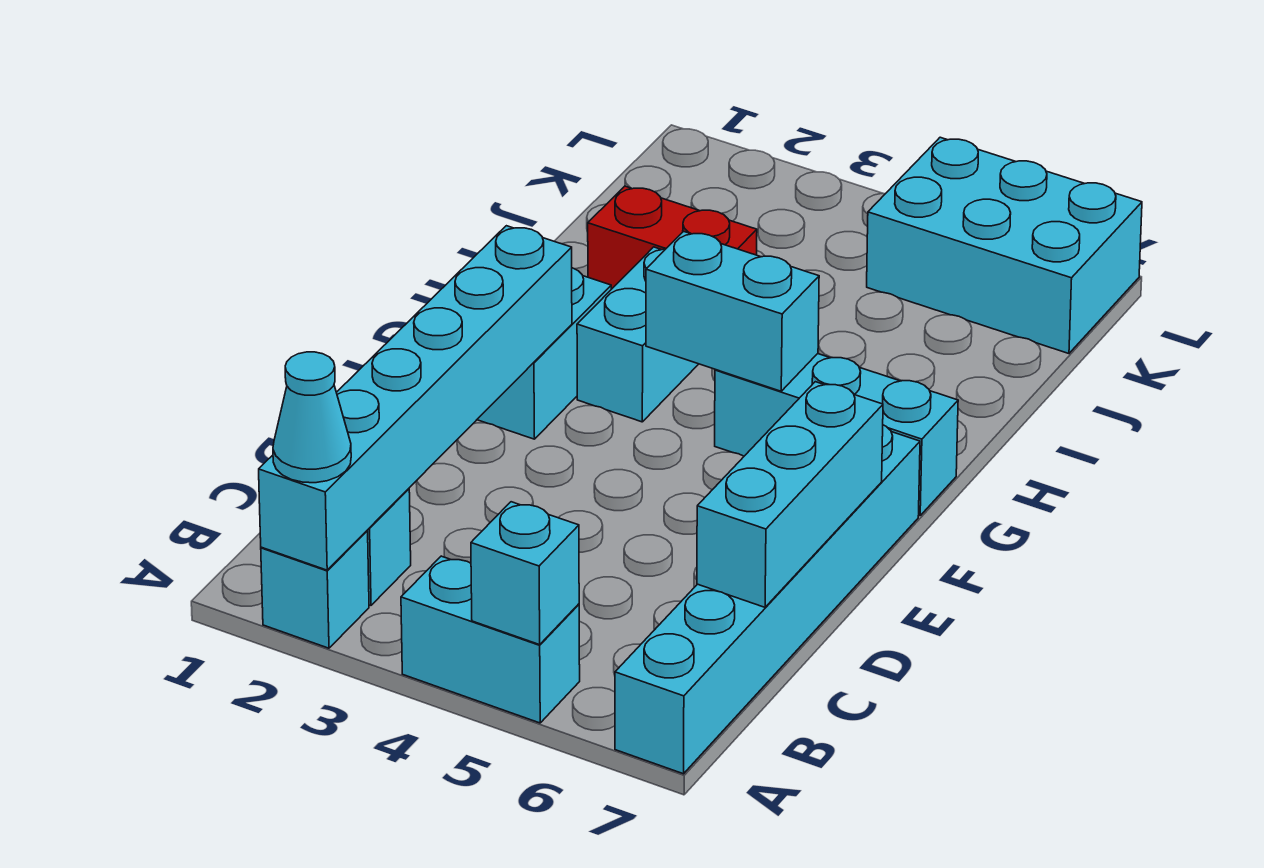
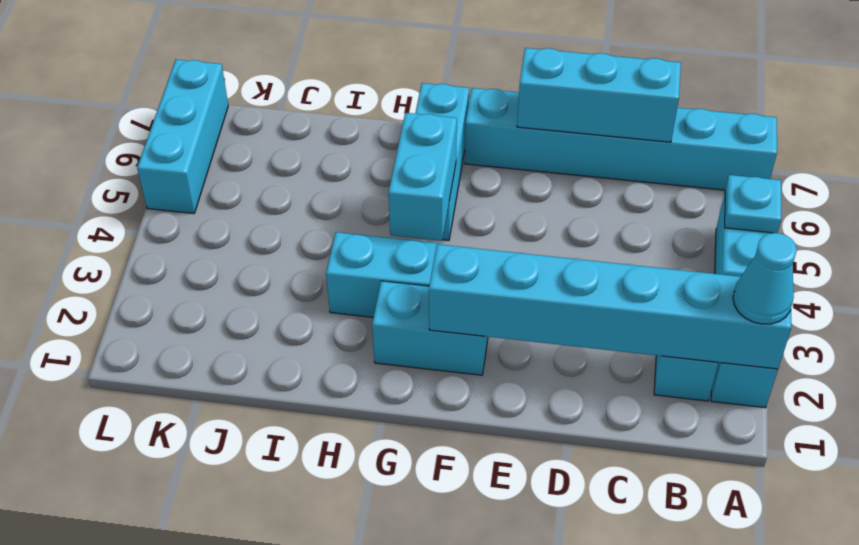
cyan brick A5 level 2 -> cyan plate A5 level 2
red brick I2:I3 level 1 -> none
cyan brick K5:L7 level 1 -> cyan brick L5:L7 level 1

